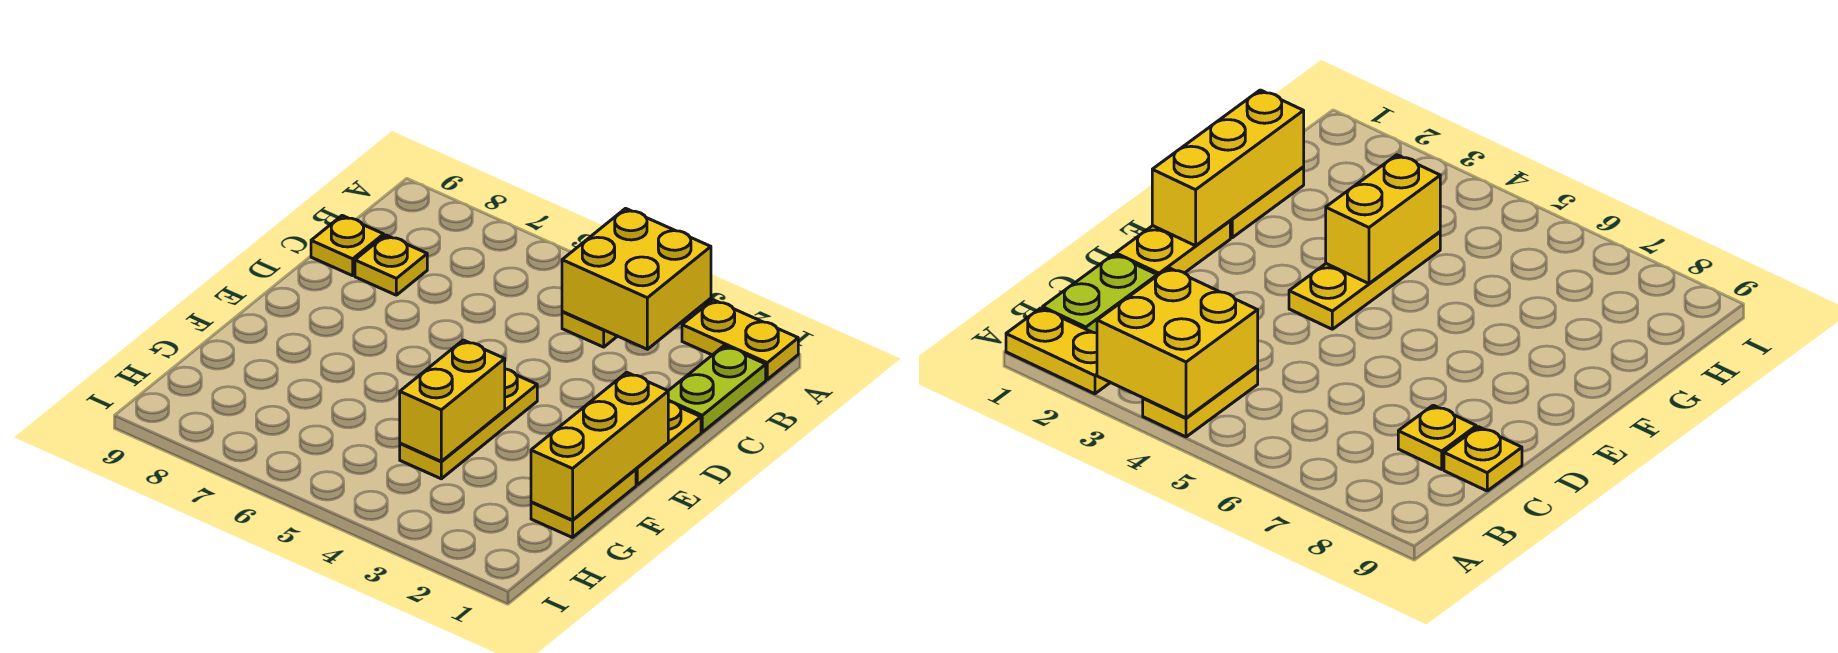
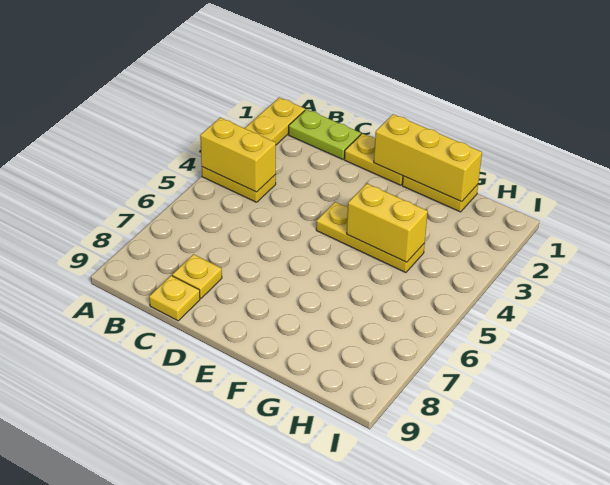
yellow brick A3:B4 level 2 -> yellow brick A4:B4 level 2

